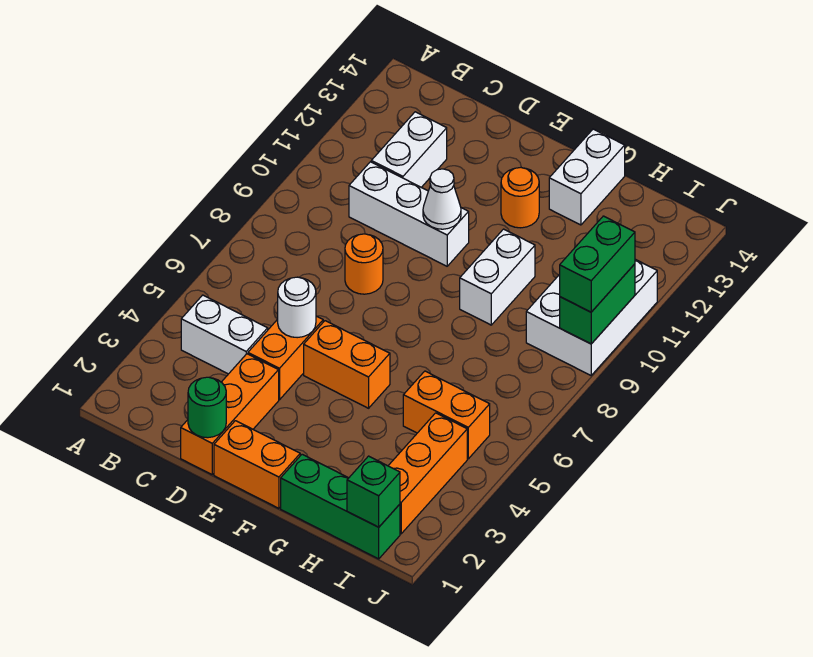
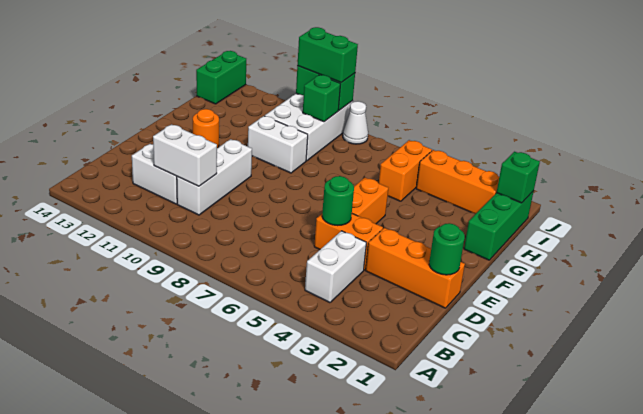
white round brick D5 level 2 -> green round brick D5 level 2
orange round brick D8 level 1 -> none
orange brick E1:F1 level 1 -> none
white cone E10 level 2 -> white cone J8 level 1
white brick G13:G14 level 1 -> white brick C10:C11 level 2
white brick I9:J11 level 1 -> white brick H9:J10 level 1
none -> green brick I9 level 2
none -> green brick I14:J14 level 1

